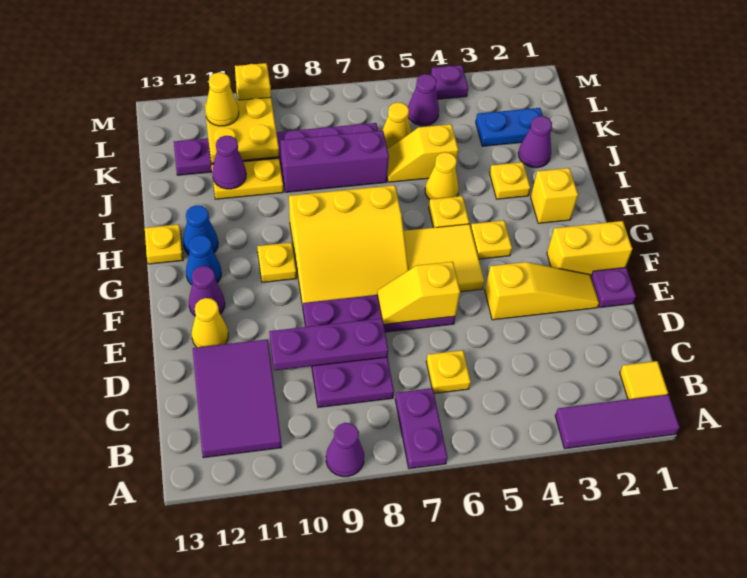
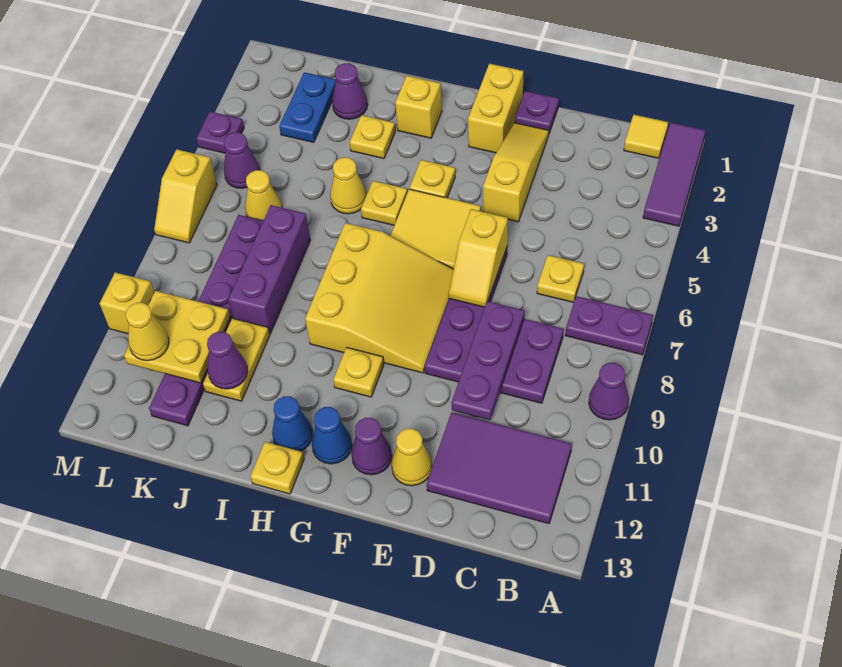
yellow slope J5:J6 level 1 top 5 -> yellow slope M6:M7 level 1 top 6

